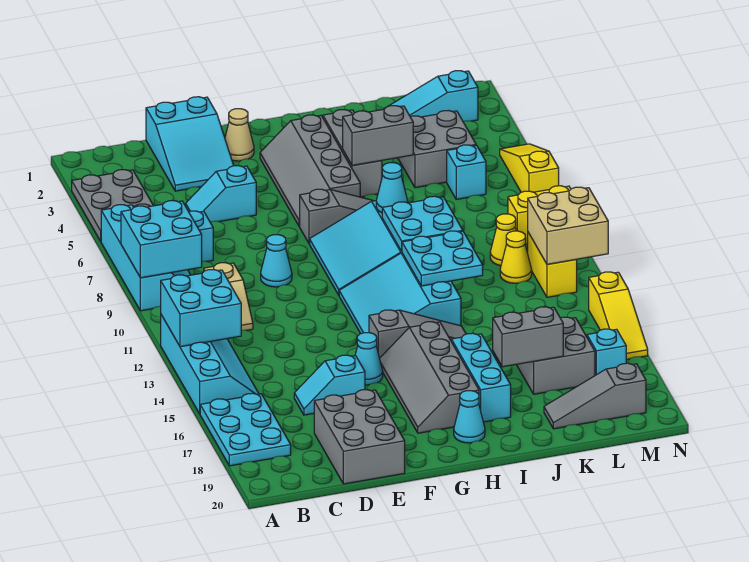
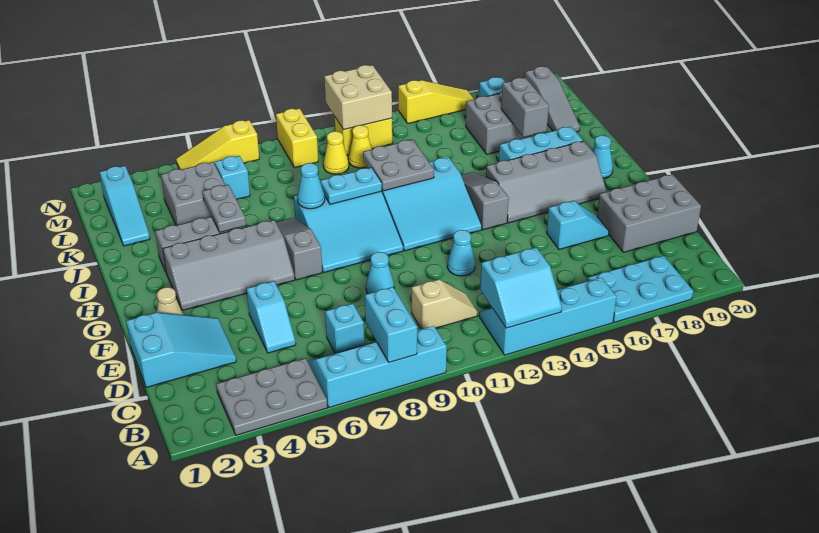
cyan brick A8:B9 level 2 -> cyan brick A8:B8 level 2
cyan brick A12:B13 level 2 -> cyan slope A12:B13 level 2 top B
cyan slope D16:E16 level 1 top E -> cyan slope E16:E17 level 1 top 16
cyan cone F15 level 1 -> cyan cone E12 level 1
grey brick I5:J5 level 2 -> grey plate I5:J5 level 2
cyan plate I9:J10 level 2 -> cyan plate I9:I10 level 2
cyan plate I11:J12 level 2 -> grey plate I11:J12 level 2

